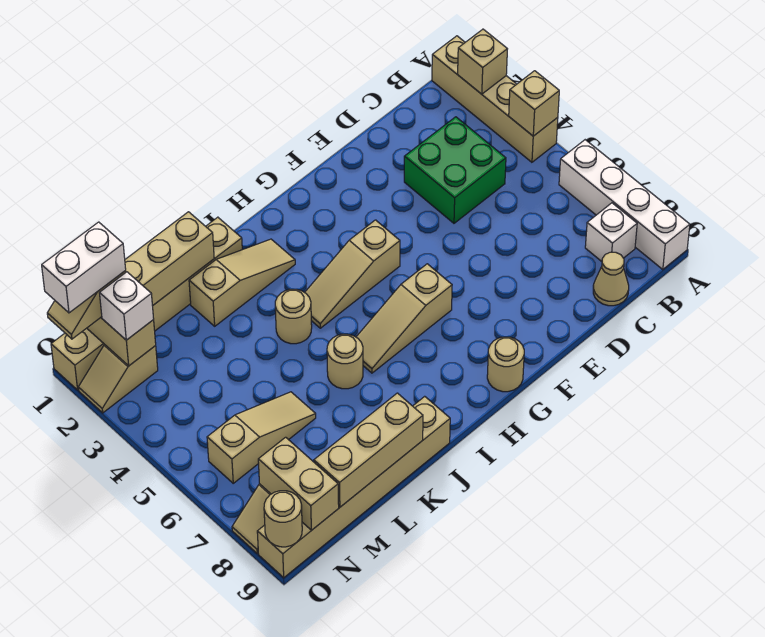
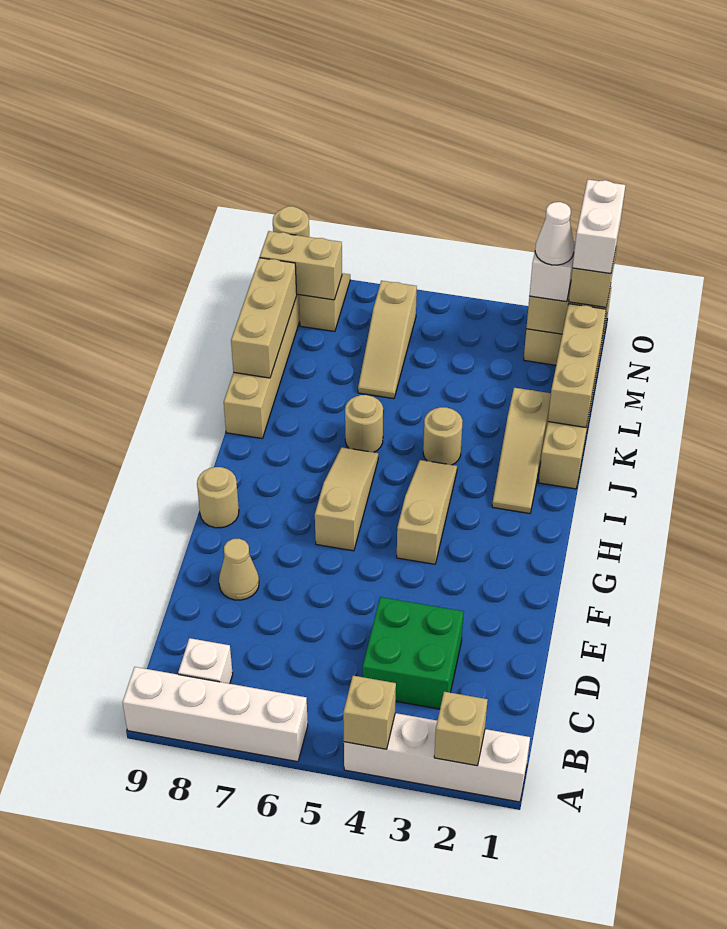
tan brick A1:A4 level 1 -> white brick A1:A4 level 1
tan cone C9 level 1 -> tan cone E8 level 1
none -> white cone N2 level 4

